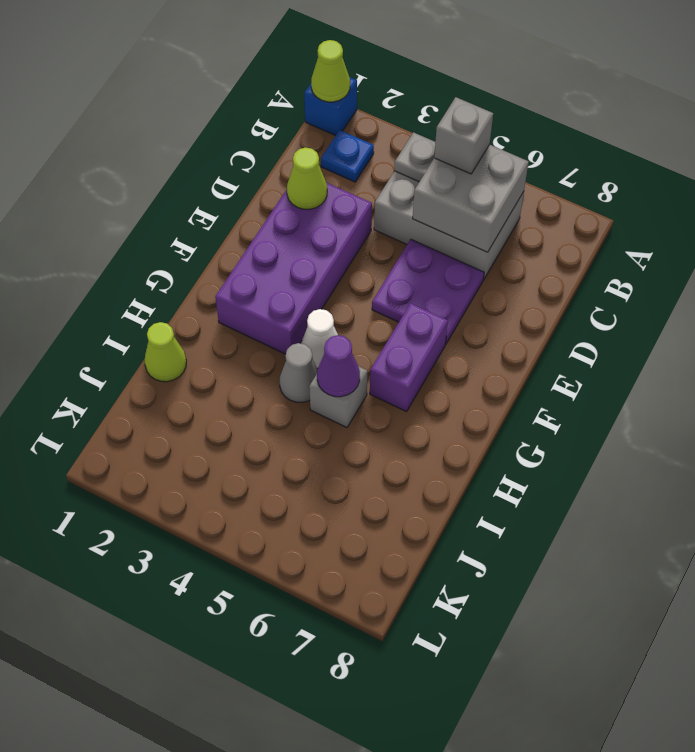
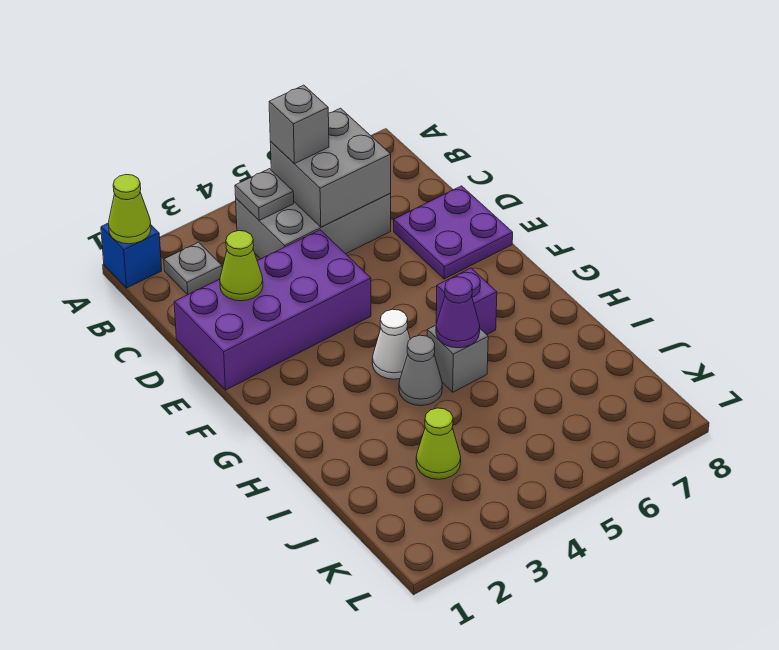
blue plate B2 level 1 -> grey plate B2 level 1
purple brick D2:G3 level 1 -> purple brick D1:E4 level 1
purple plate D5:E6 level 1 -> purple plate D7:E8 level 1
purple brick F6:G6 level 1 -> purple brick G6 level 1
lime cone I1 level 1 -> lime cone J3 level 1

